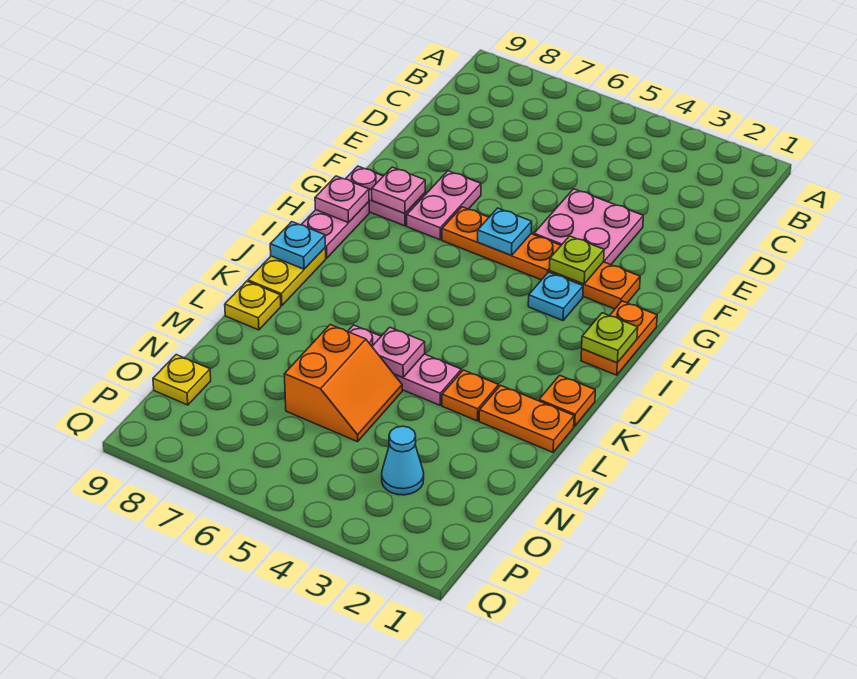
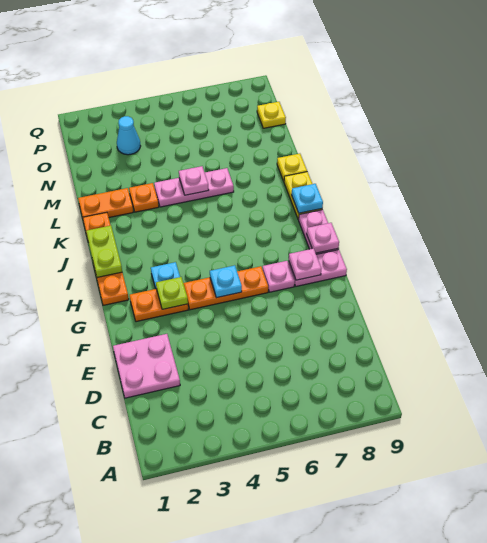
pink plate E3:F4 level 1 -> pink plate D1:E2 level 1
pink plate F7:G7 level 1 -> pink plate G7 level 1
lime plate I1 level 2 -> lime plate I1:J1 level 2
orange slope M5:N6 level 1 top 6 -> none

